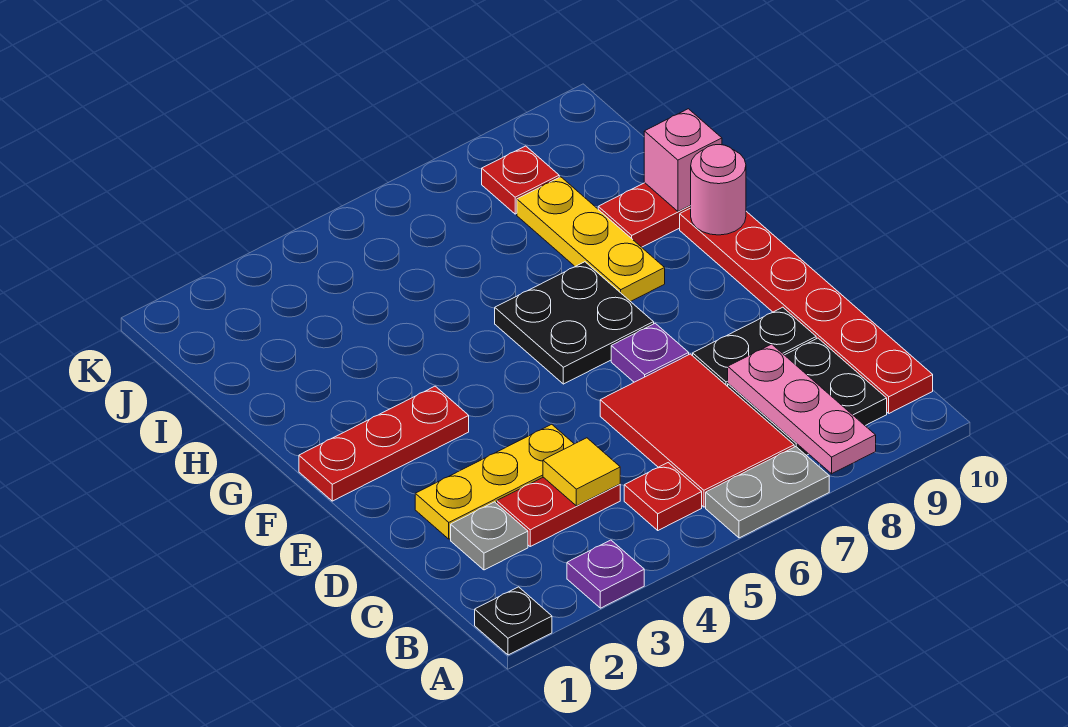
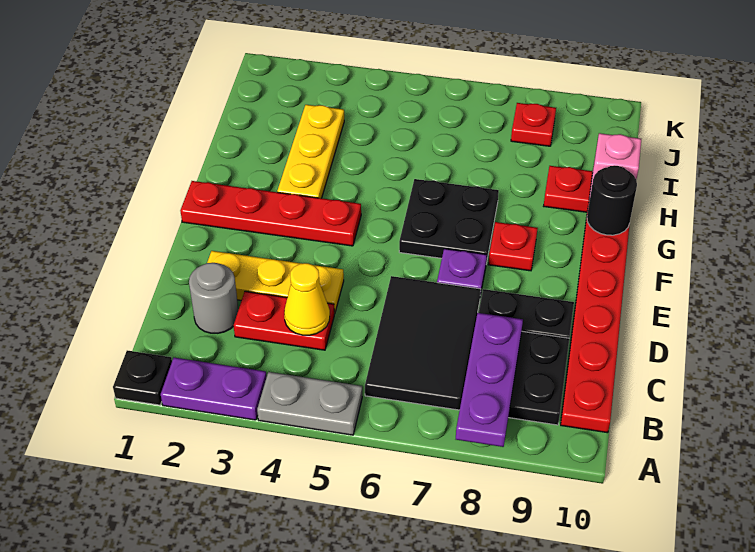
purple plate A3 level 1 -> purple plate A2:A3 level 1
grey plate A6:A7 level 1 -> grey plate A4:A5 level 1
pink plate A8:C8 level 2 -> purple plate A8:C8 level 2
red plate B5 level 1 -> red plate F8 level 1
red tile B6:D7 level 1 -> black tile B6:D7 level 1
grey plate C2 level 1 -> grey round brick C2 level 1
yellow tile C4 level 2 -> yellow cone C4 level 2
red plate F1:F3 level 1 -> red plate F1:F4 level 1
yellow plate G8:I8 level 1 -> yellow plate G3:I3 level 1
pink round brick G10 level 2 -> black round brick G10 level 2

